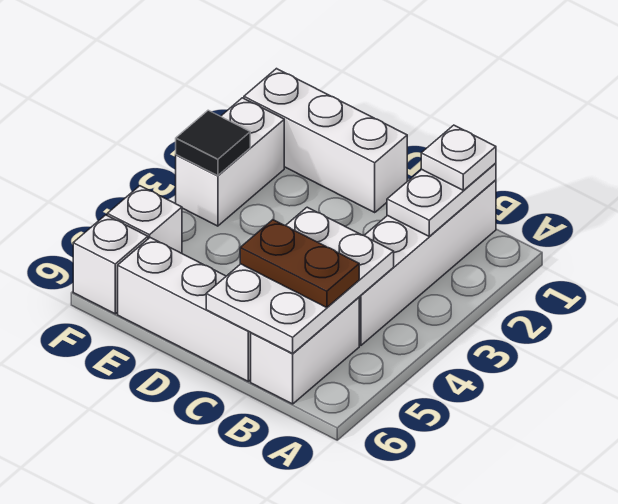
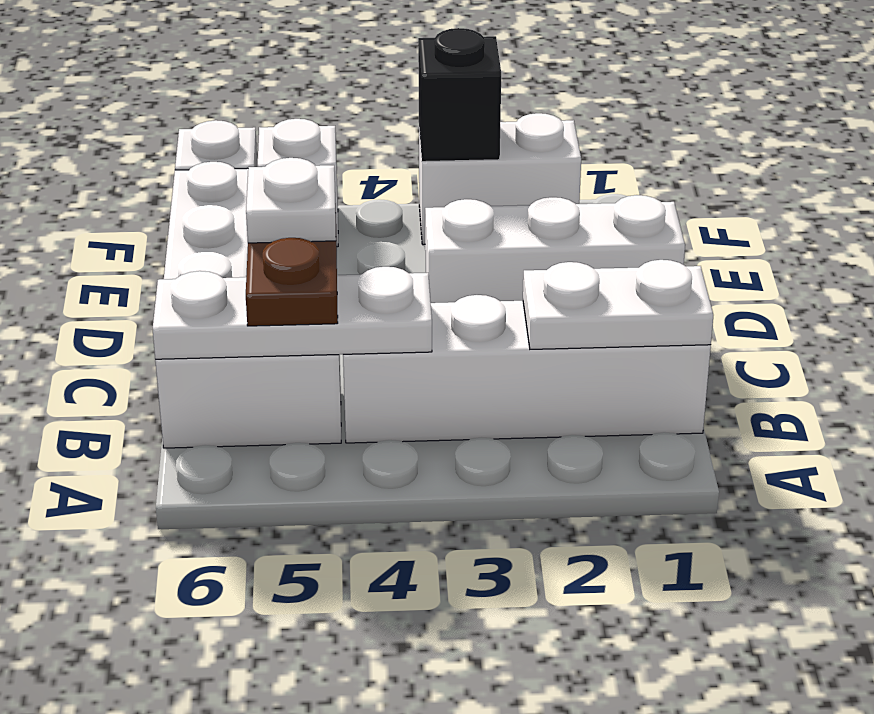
white plate B1 level 3 -> white plate C5 level 4
white plate B4:C6 level 2 -> white plate B4:B6 level 2
white brick D1:F1 level 1 -> white brick D1:D3 level 1
black tile F3 level 2 -> black brick F3 level 2

